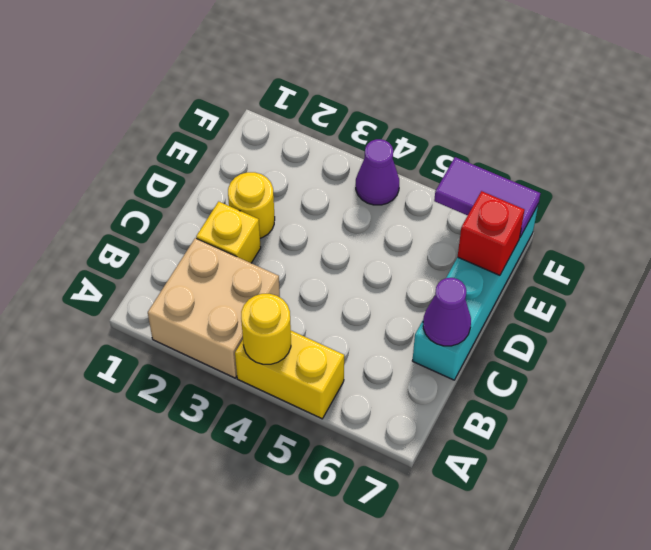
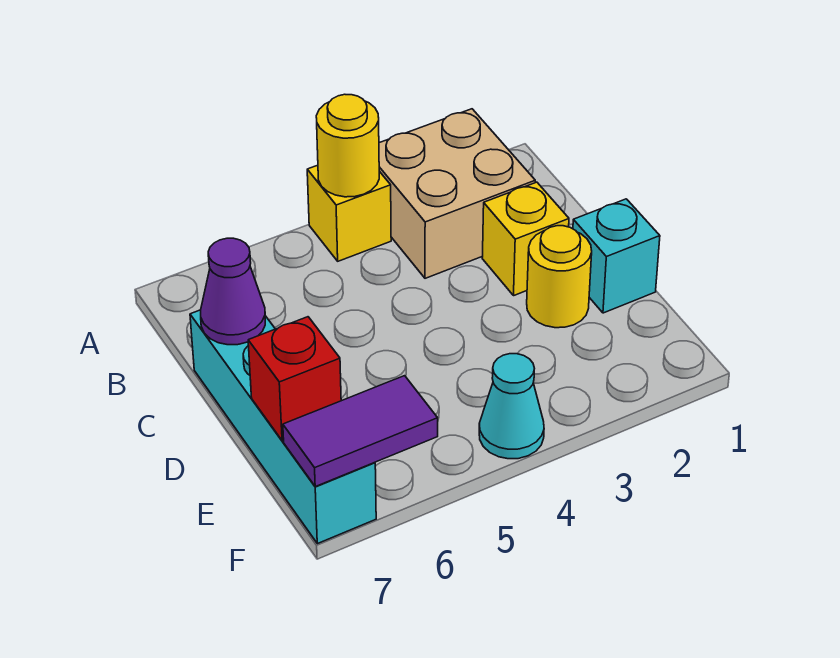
yellow brick A4:A5 level 1 -> yellow brick A4 level 1
none -> cyan brick D1 level 1
purple cone F4 level 1 -> cyan cone F4 level 1

